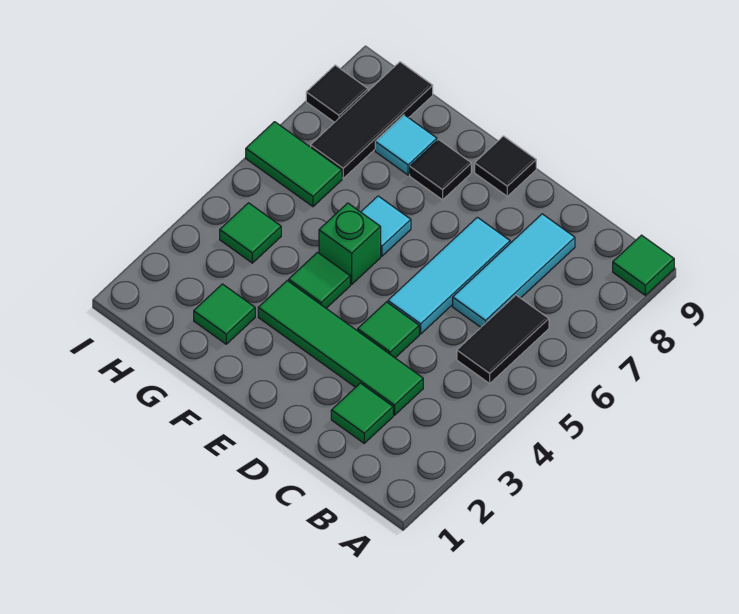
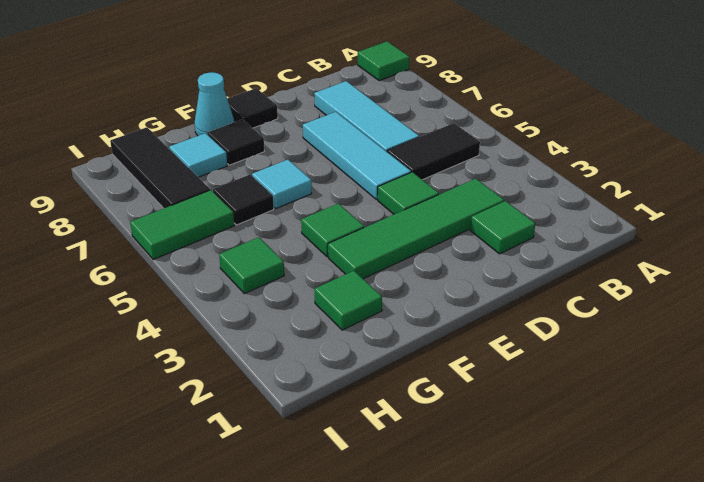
black tile B5:B6 level 1 -> black tile B5:C5 level 1
green brick F5 level 1 -> none
none -> cyan cone F9 level 1
black tile I8 level 1 -> black tile G6 level 1

